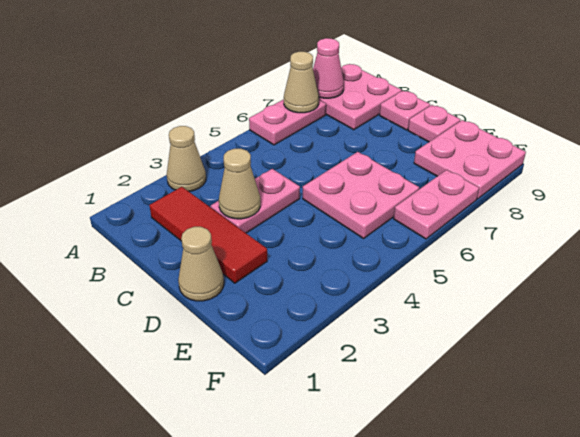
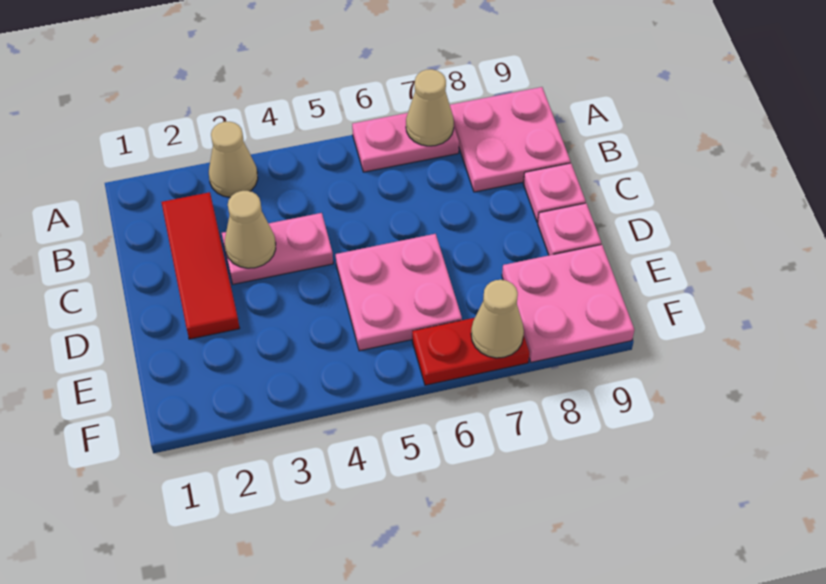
pink cone A8 level 2 -> none
tan cone D1 level 1 -> tan cone F7 level 2
pink plate F6:F7 level 1 -> red plate F6:F7 level 1

